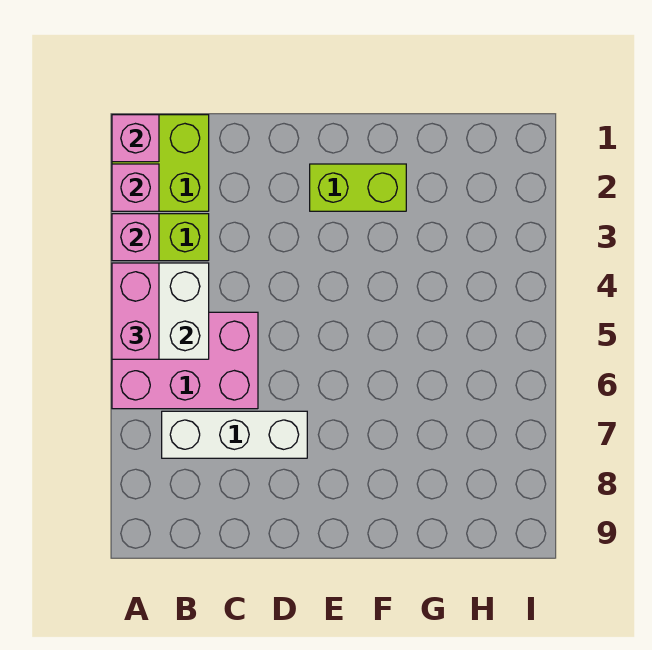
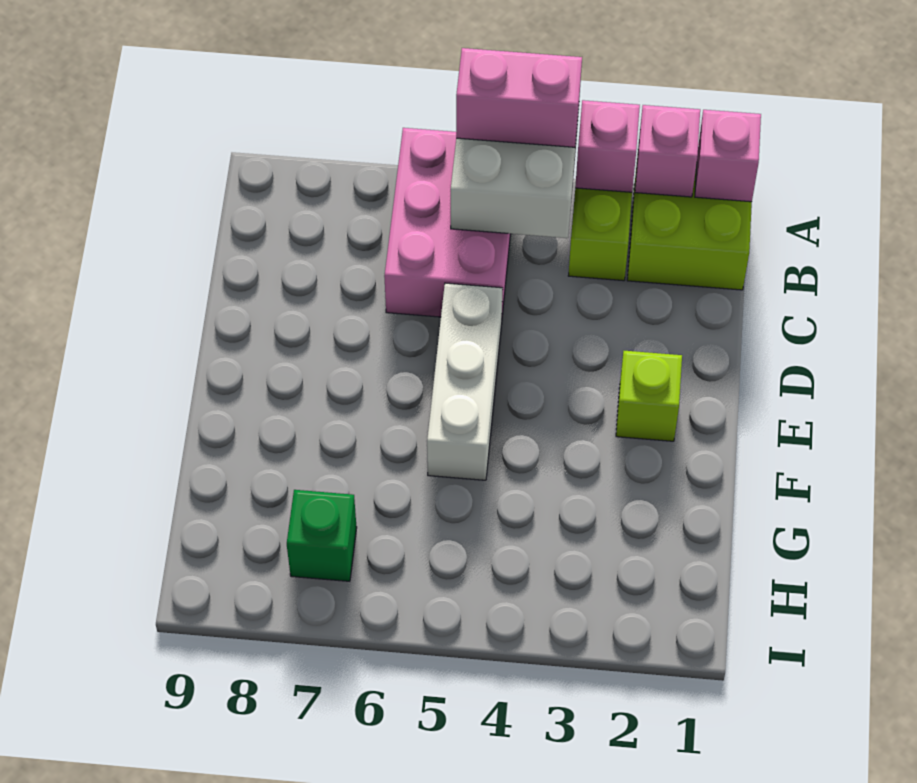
white brick B7:D7 level 1 -> white brick D5:F5 level 1
lime brick E2:F2 level 1 -> lime brick E2 level 1
none -> green brick H7 level 1

